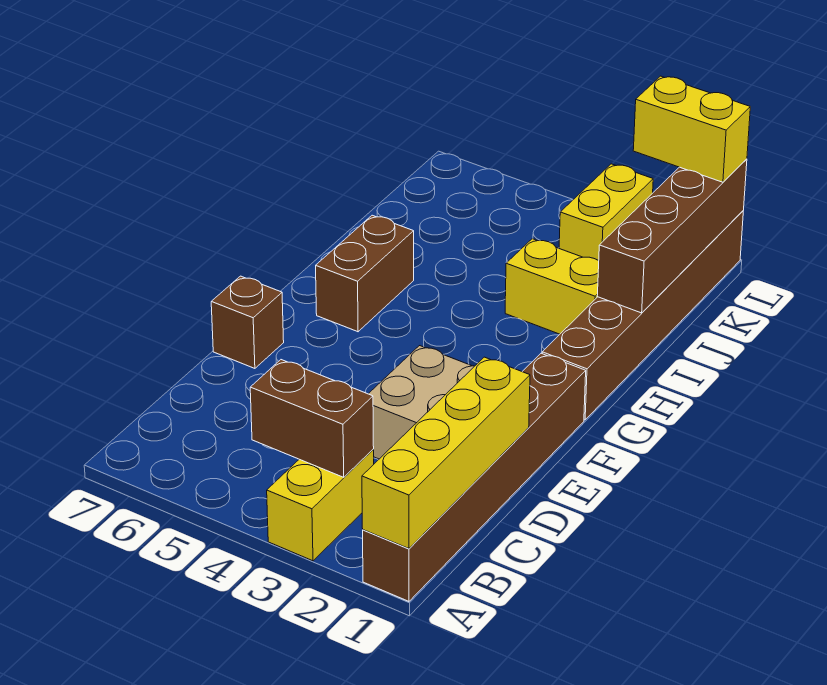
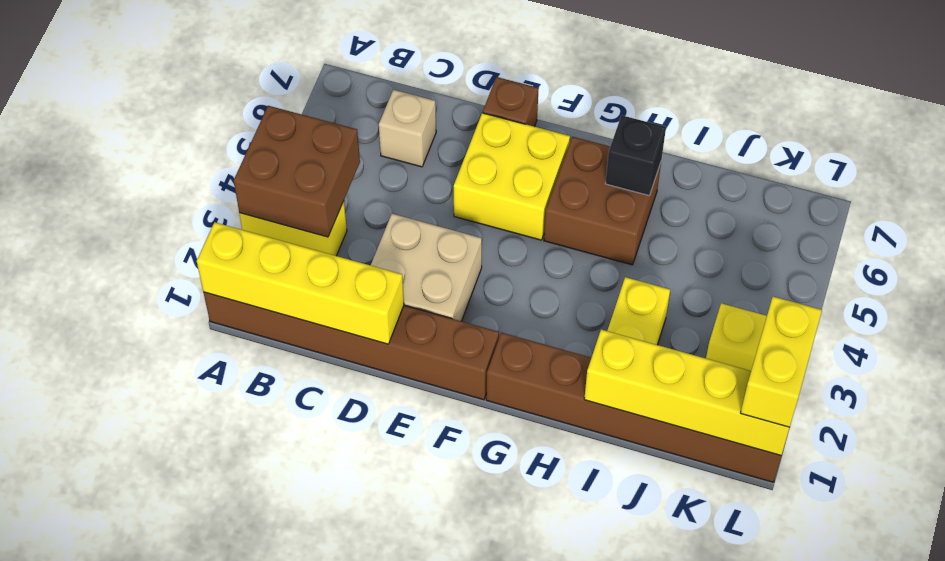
brown brick B3:B4 level 2 -> brown brick A3:B4 level 2
none -> tan brick C6 level 1
none -> yellow brick E5:F6 level 1
brown brick G6:H6 level 1 -> brown brick G5:H6 level 1
none -> black brick H6 level 2
brown brick I1:L1 level 2 -> yellow brick I1:L1 level 2

